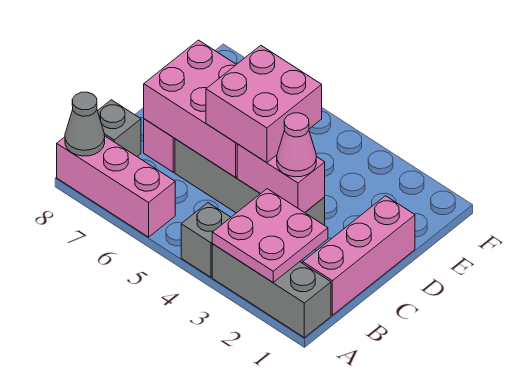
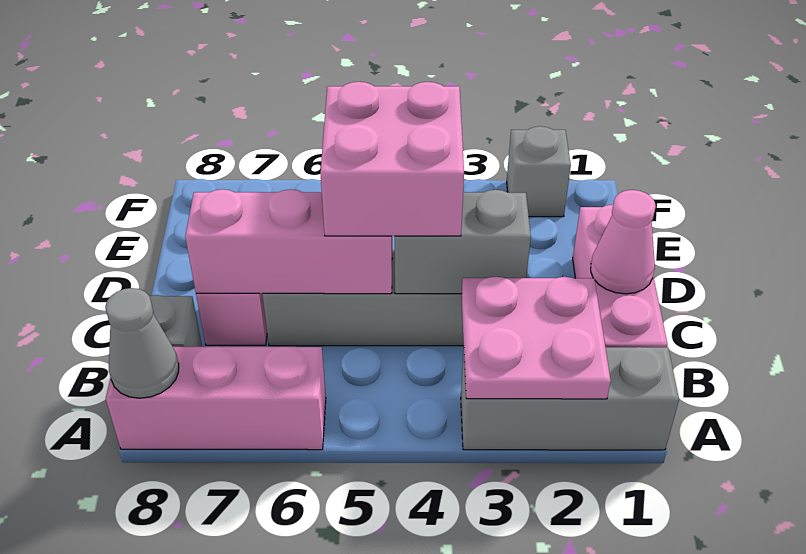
grey brick A4 level 1 -> grey brick F2 level 1
pink brick C3:C4 level 2 -> grey brick C3:C4 level 2
pink cone C3 level 3 -> pink cone C1 level 2
pink brick C5:D7 level 2 -> pink brick C5:C7 level 2

